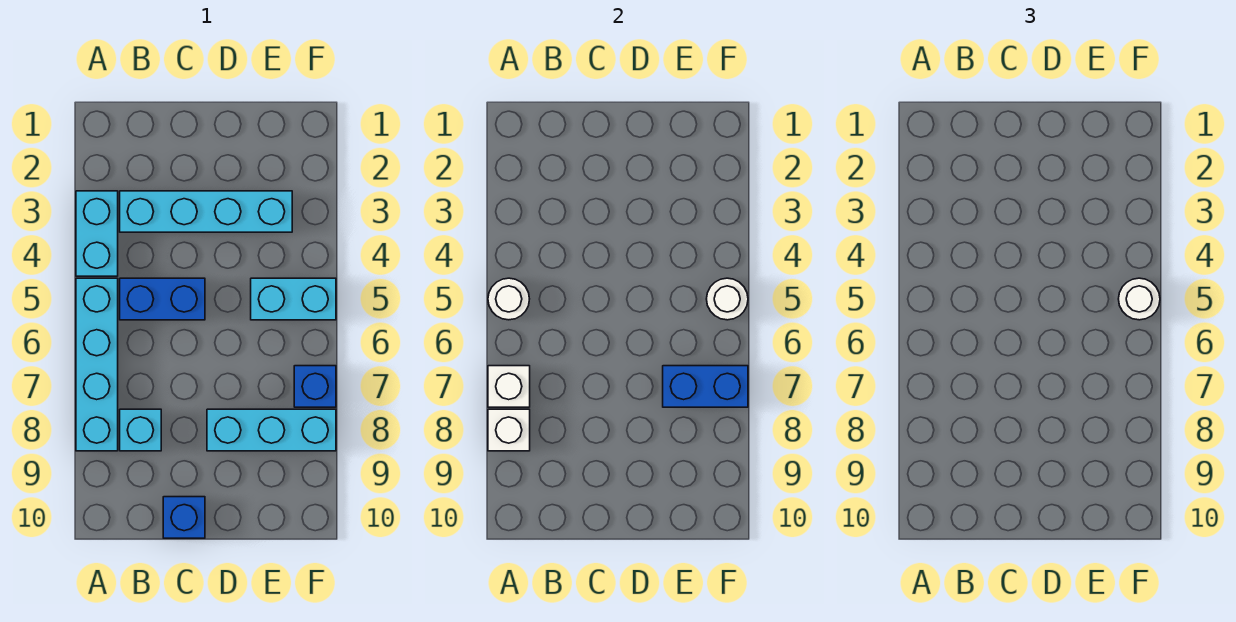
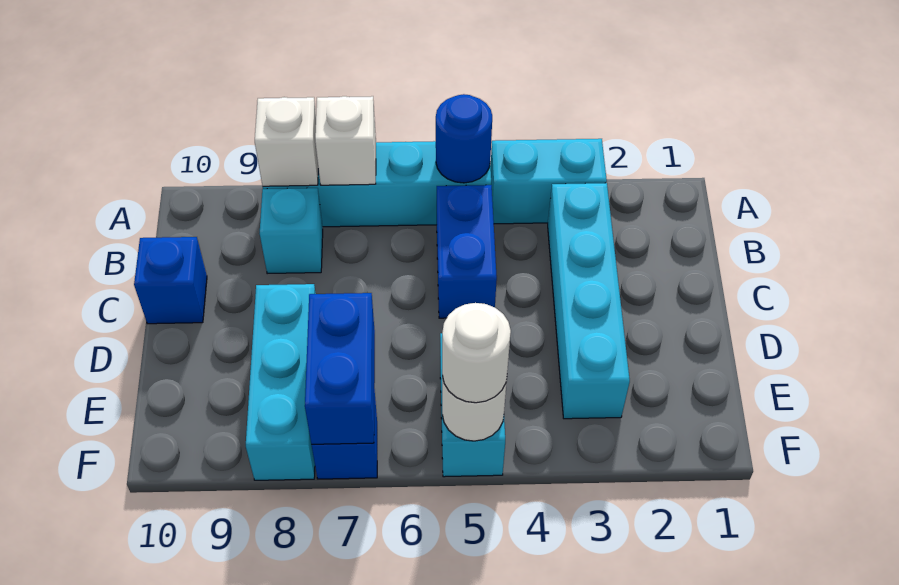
white round brick A5 level 2 -> blue round brick A5 level 2

